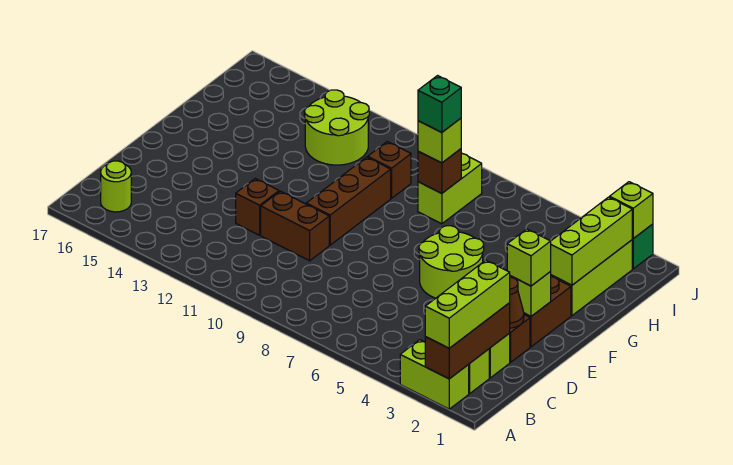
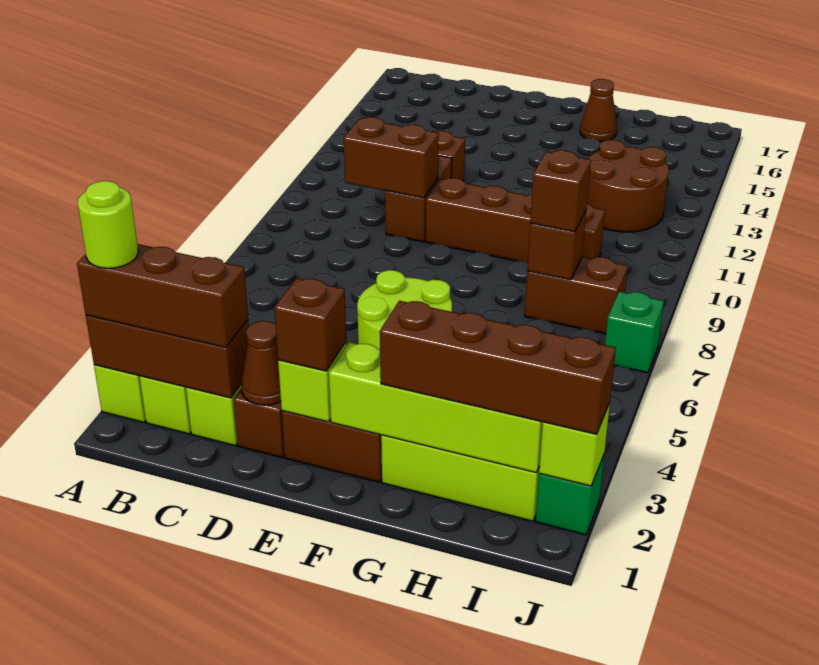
lime brick A2:C2 level 3 -> brown brick A2:C2 level 3
lime round brick B16 level 1 -> lime round brick A2 level 4
none -> brown brick C10:D10 level 2
lime brick E2 level 3 -> brown brick E2 level 3
lime brick G2:I2 level 2 -> lime brick F2:I2 level 2
none -> brown brick G2:J2 level 3
none -> brown cone G16 level 1
lime brick H8:I8 level 1 -> brown brick H8:I8 level 1
lime brick H8 level 3 -> brown brick H8 level 3
green brick H8 level 4 -> green brick J7 level 1
lime round brick H12:I13 level 1 -> brown round brick H12:I13 level 1

